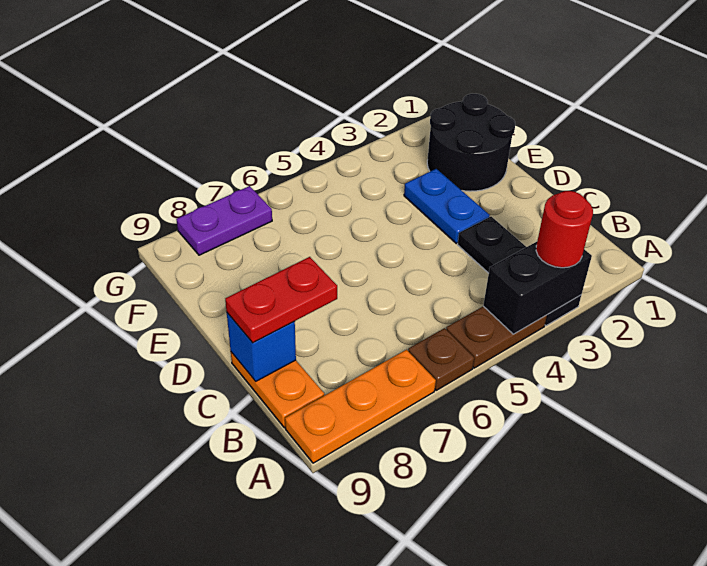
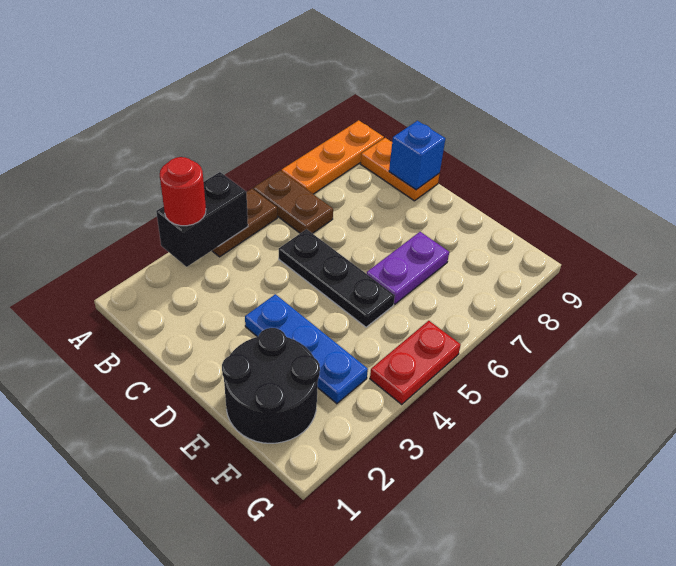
black plate A3:C3 level 1 -> black plate C5:E5 level 1
brown plate A6 level 1 -> brown plate A6:B6 level 1
red plate C8:C9 level 3 -> red plate G4:G5 level 1
blue plate D3:E3 level 1 -> blue plate D3:F3 level 1
purple plate G7:G8 level 1 -> purple plate E6:E7 level 1

